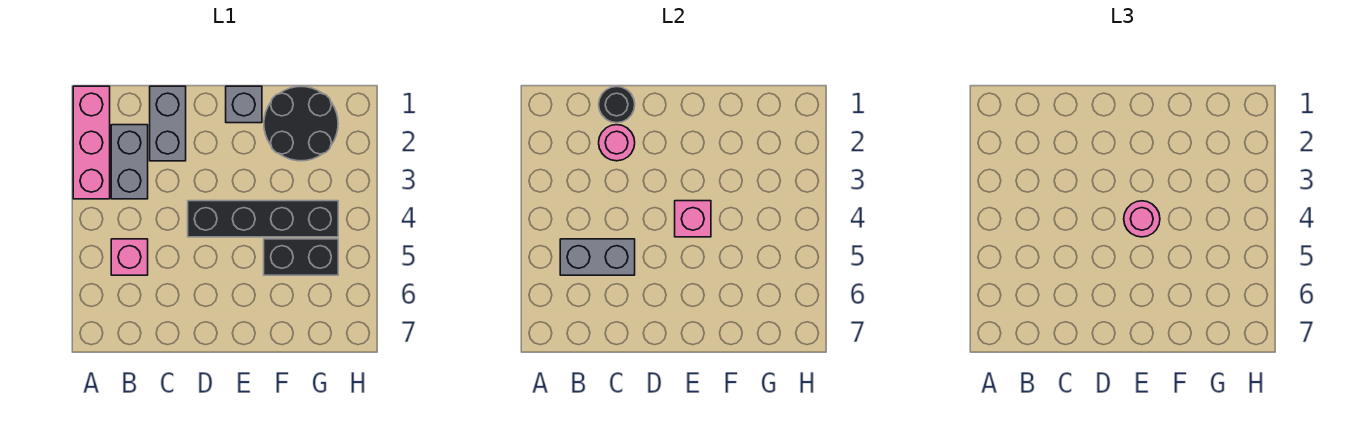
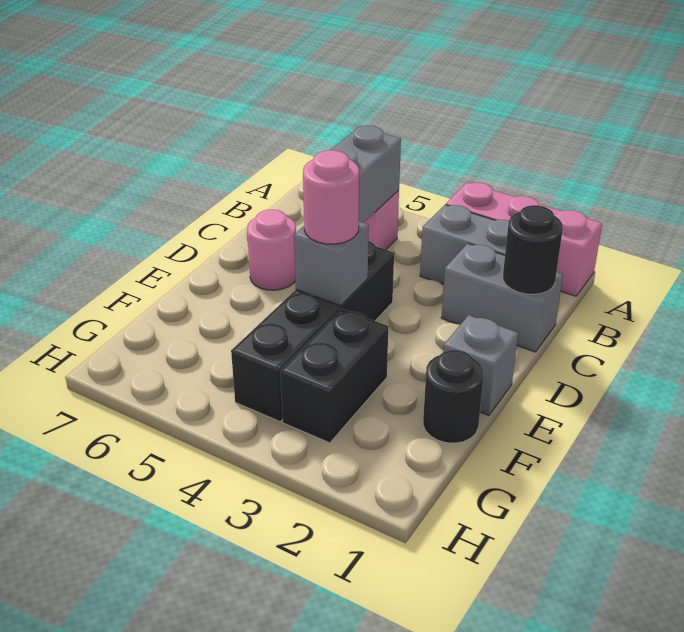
pink round brick C2 level 2 -> pink round brick D6 level 1
pink brick E4 level 2 -> grey brick E4 level 2
black round brick F1:G2 level 1 -> black round brick F1 level 1
black brick F5:G5 level 1 -> black brick F3:G3 level 1

